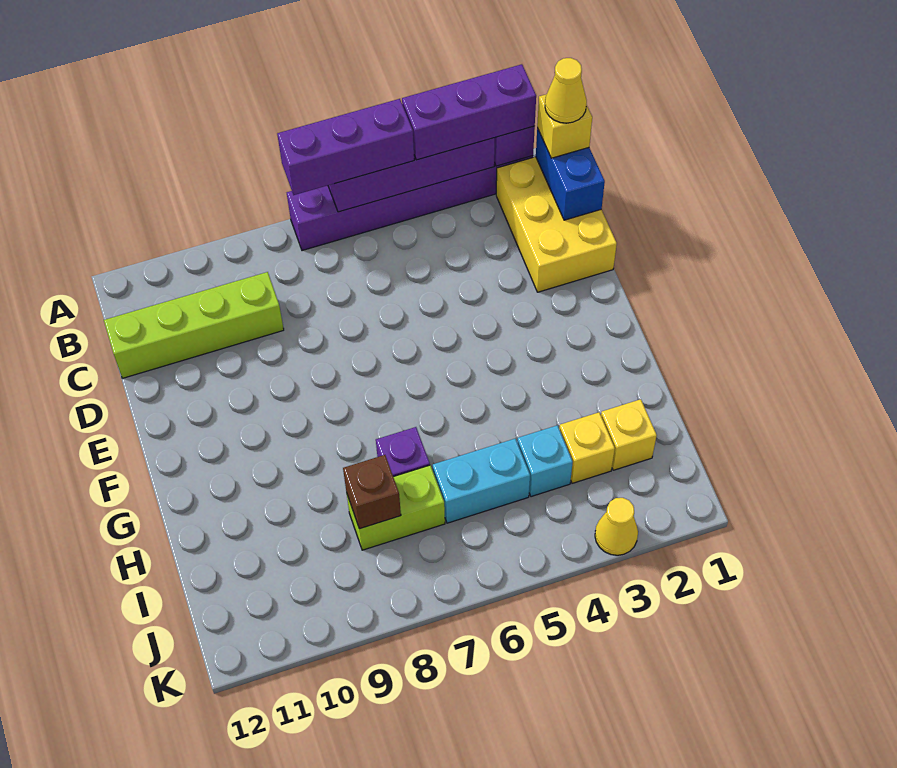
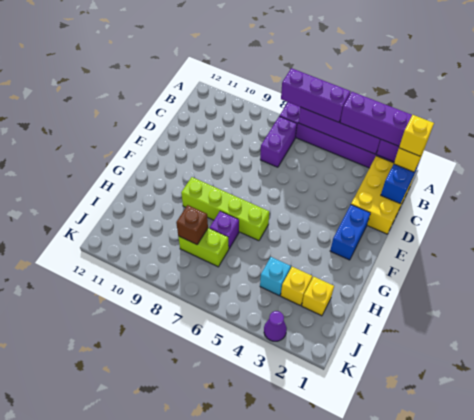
yellow cone B1 level 4 -> yellow brick B1 level 4
none -> purple brick B7:C7 level 1
lime brick C9:C12 level 1 -> lime brick G6:G9 level 1
none -> blue brick E2:F2 level 1
cyan brick I5:I6 level 1 -> none
yellow cone K3 level 1 -> purple cone K3 level 1

